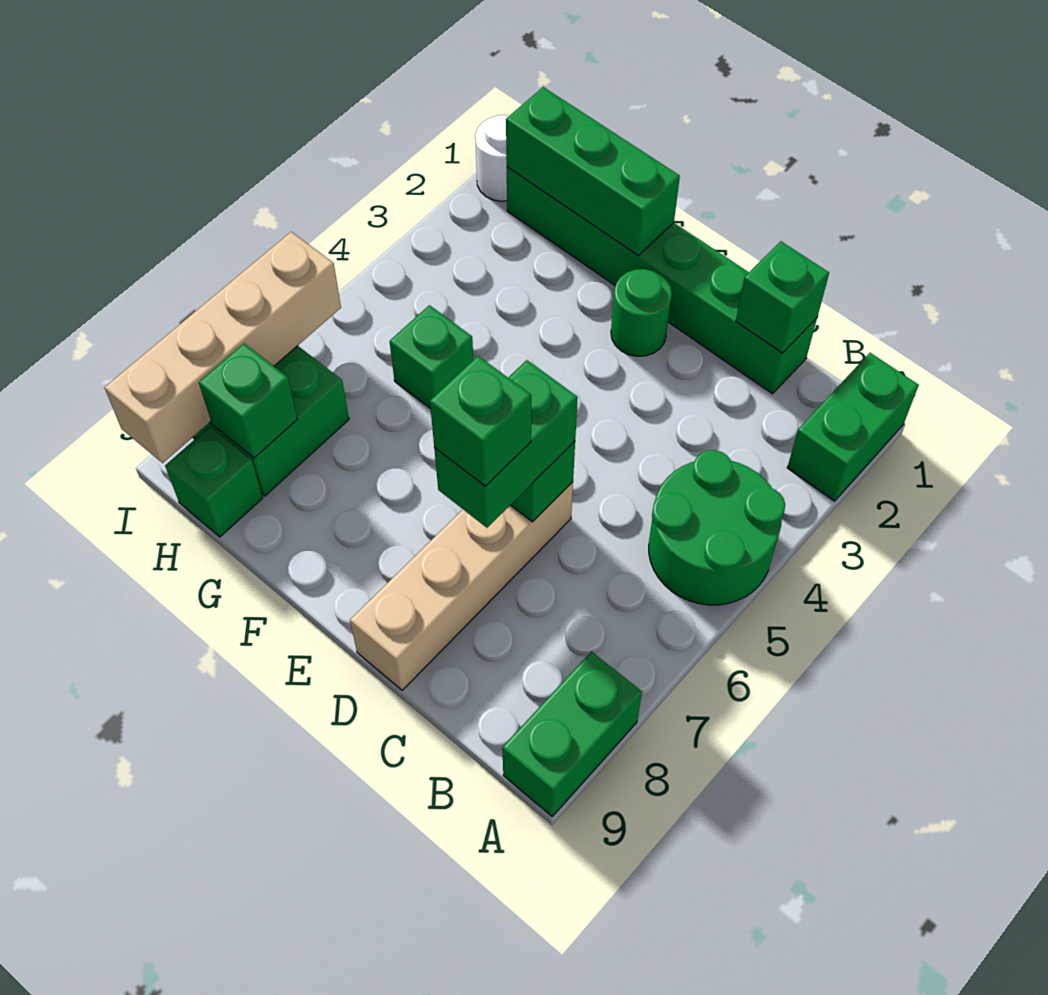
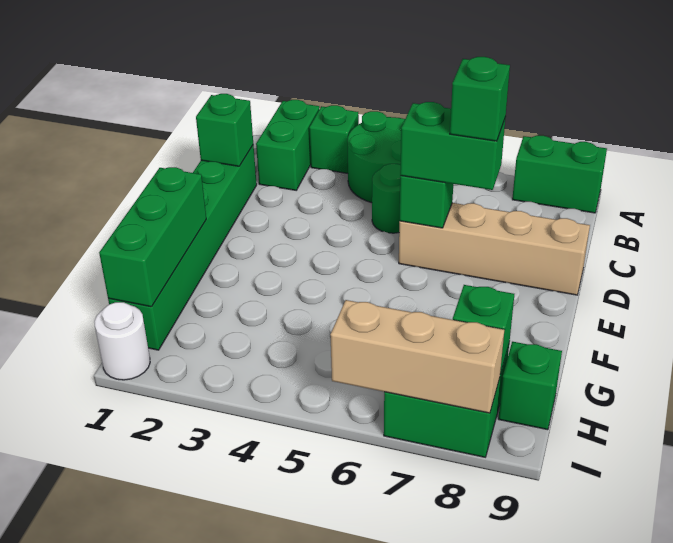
green brick A1:A2 level 1 -> green brick A2:B2 level 1
green round brick E2 level 1 -> green round brick C5 level 1
green brick G5 level 1 -> green brick A3 level 1
tan brick I6:I9 level 2 -> tan brick I6:I8 level 2

